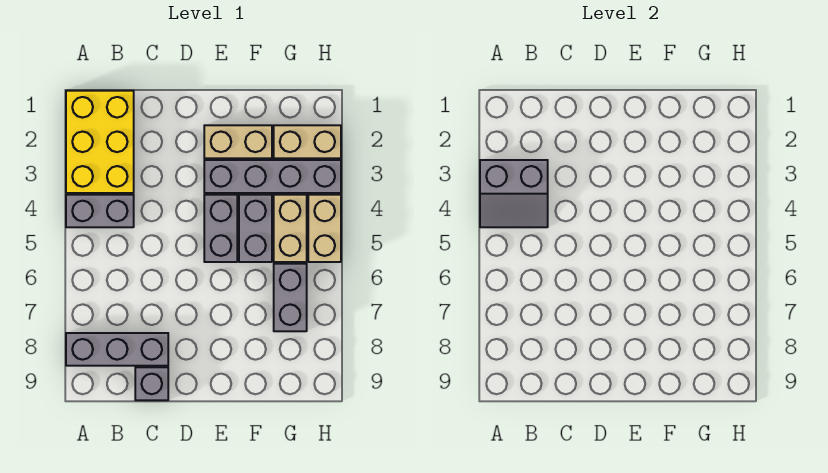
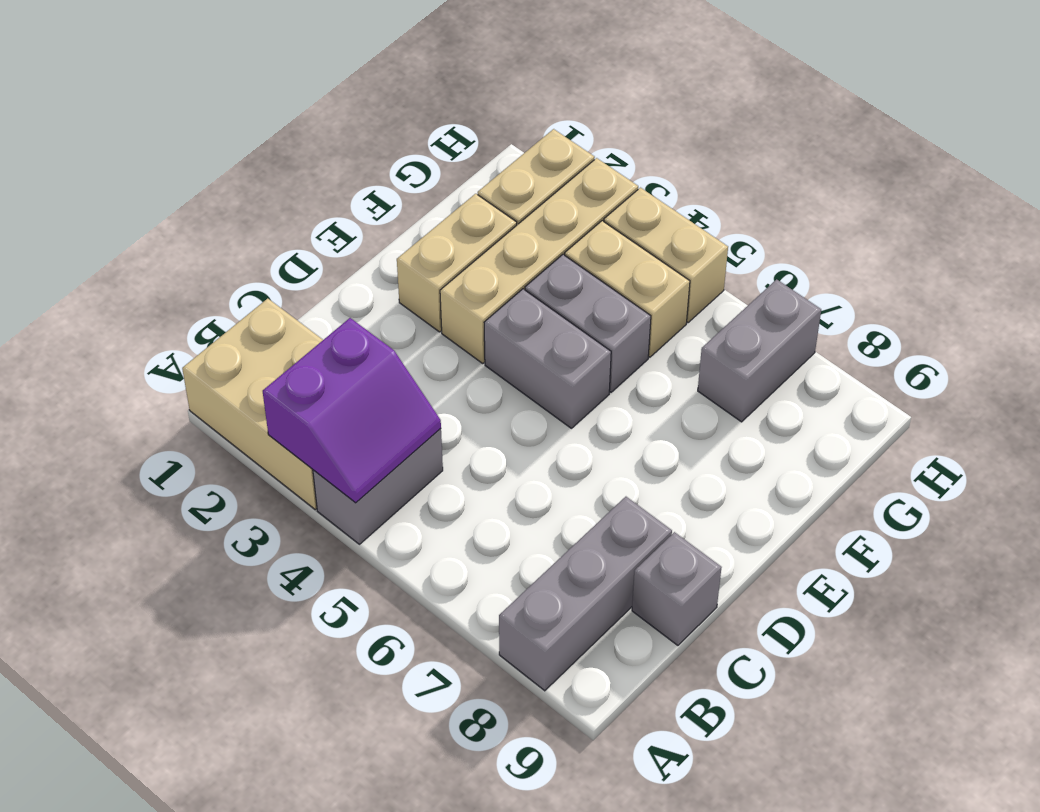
yellow brick A1:B3 level 1 -> tan brick A1:B3 level 1
grey slope A3:B4 level 2 top 3 -> purple slope A3:B4 level 2 top 3
grey brick E3:H3 level 1 -> tan brick E3:H3 level 1
grey brick G6:G7 level 1 -> grey brick G7:H7 level 1

